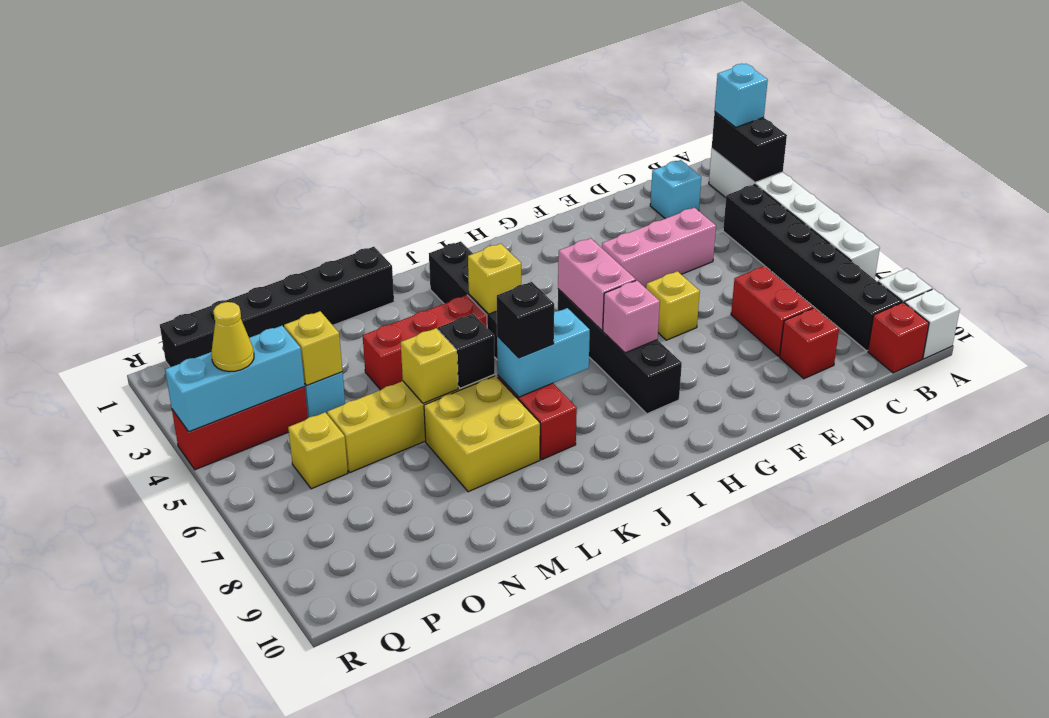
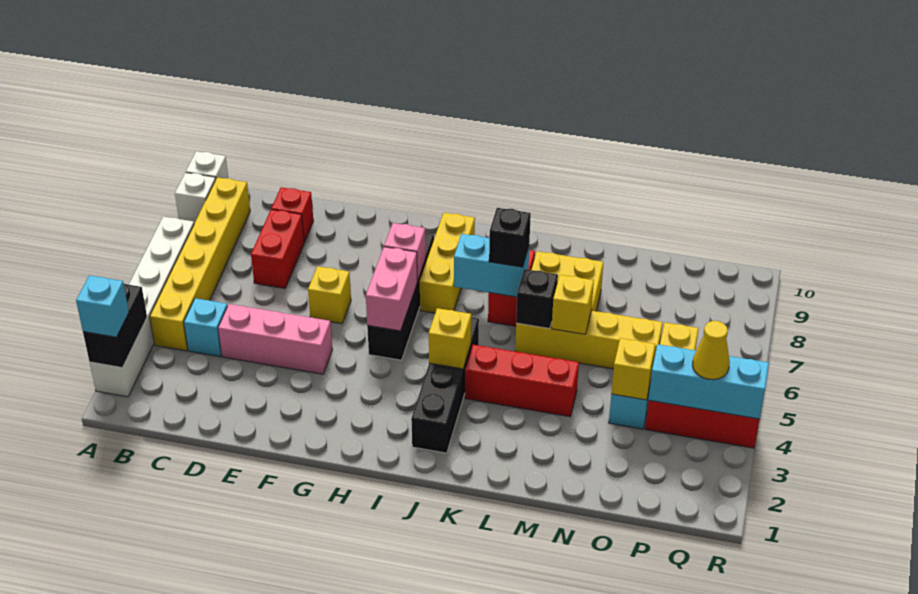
black brick B4:B9 level 1 -> yellow brick B4:B9 level 1
red brick B10 level 1 -> none
cyan brick C2 level 1 -> cyan brick C4 level 1
none -> yellow brick I7:I9 level 1
black brick L1:Q1 level 1 -> none

